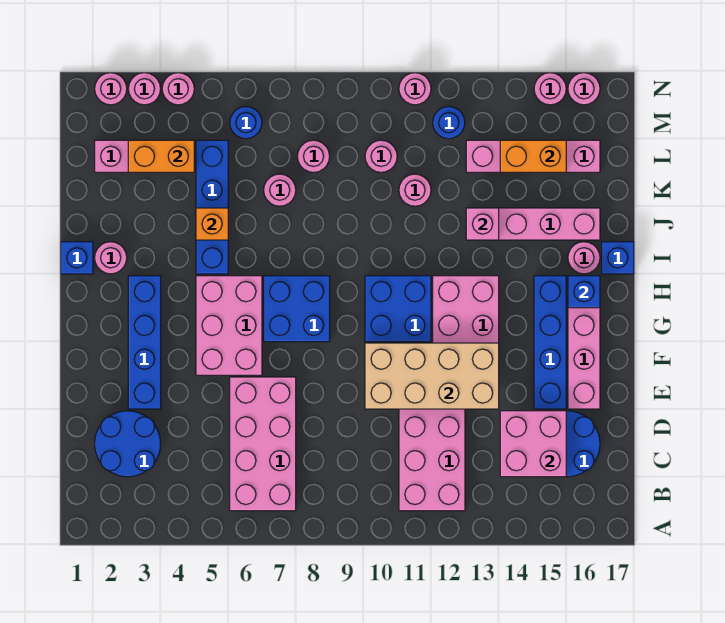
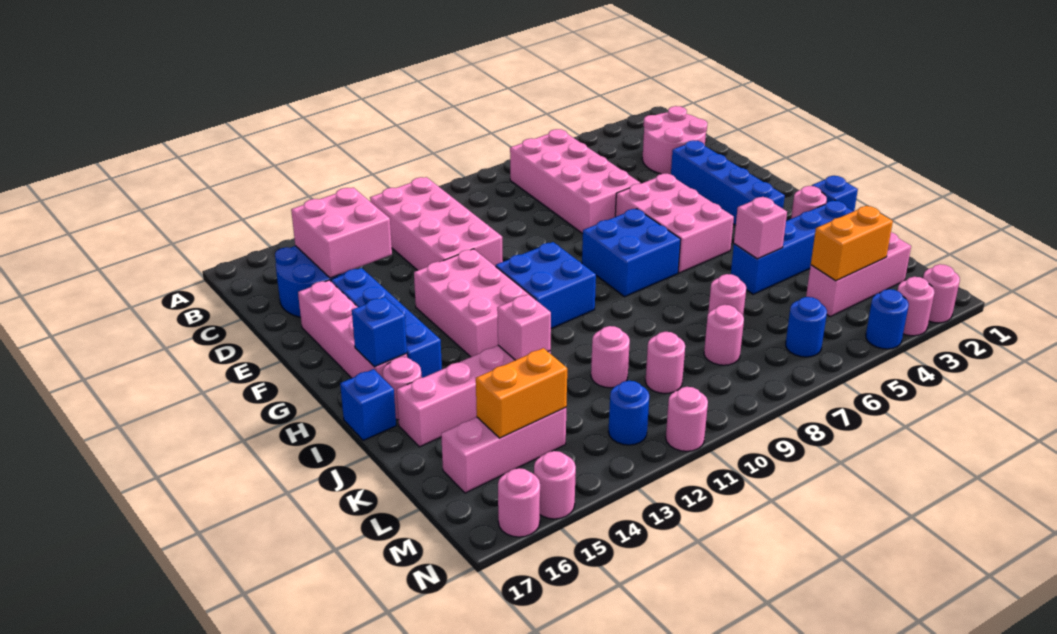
blue round brick C2:D3 level 1 -> pink round brick C2:D3 level 1
tan brick E10:F13 level 2 -> none
blue brick I5:L5 level 1 -> blue brick J2:J5 level 1
orange brick J5 level 2 -> pink brick J5 level 2
pink brick L13:L16 level 1 -> pink brick L14:L16 level 1
pink round brick N4 level 1 -> blue round brick N4 level 1

